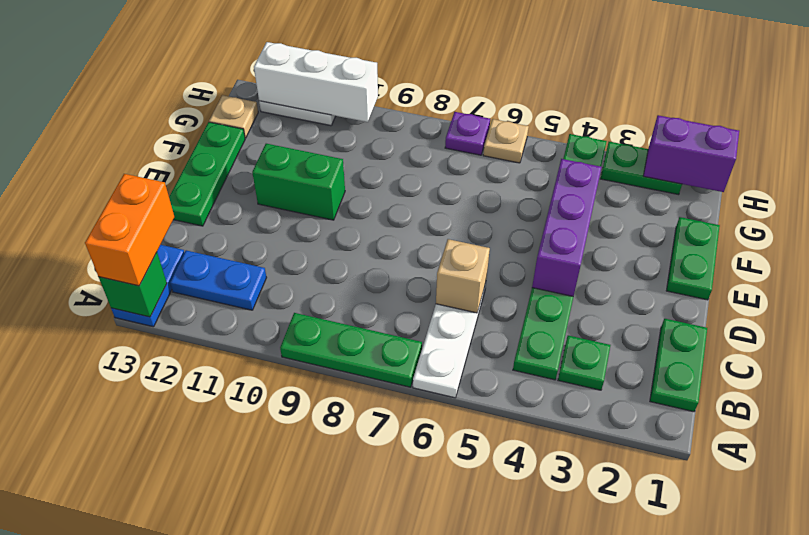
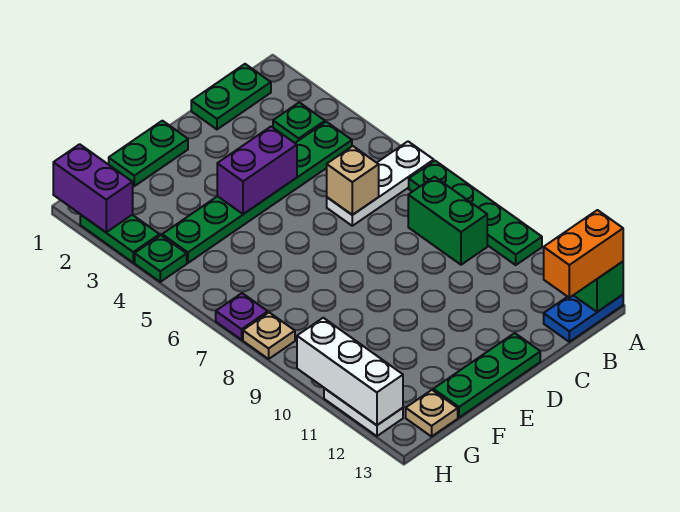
green plate A7:A9 level 1 -> green plate A7:A10 level 1
blue plate B11:B12 level 1 -> none
purple brick D4:F4 level 2 -> purple brick D4:E4 level 2
green brick E10:E11 level 1 -> green brick B8:B9 level 1
tan plate H6 level 1 -> tan plate H8 level 1

